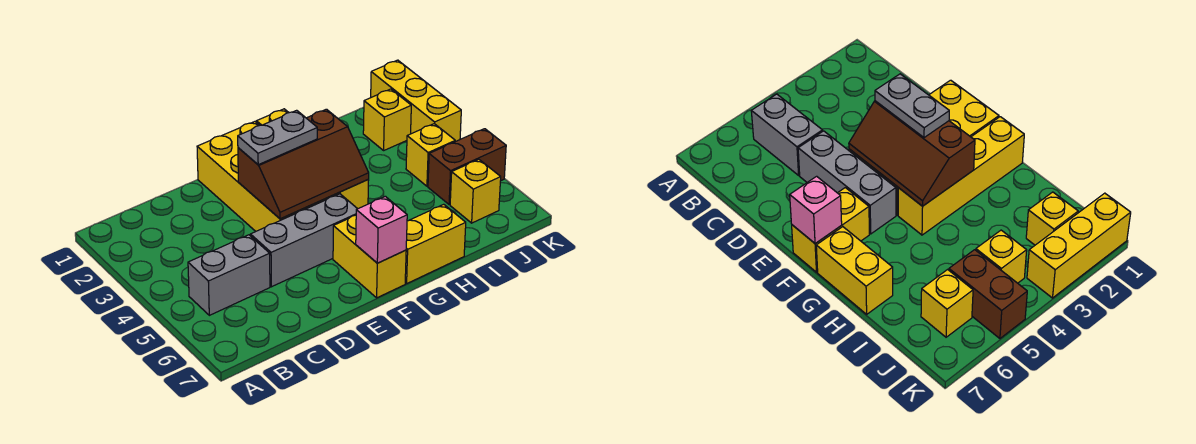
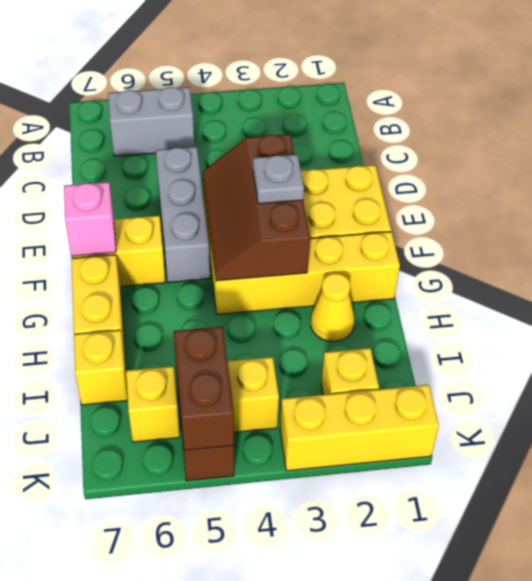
grey brick B5:C5 level 1 -> grey brick B5:B6 level 1
grey plate E3:F3 level 3 -> grey plate F3 level 3
none -> yellow cone H2 level 1
none -> yellow brick I7 level 1
none -> brown brick J5:K5 level 2

